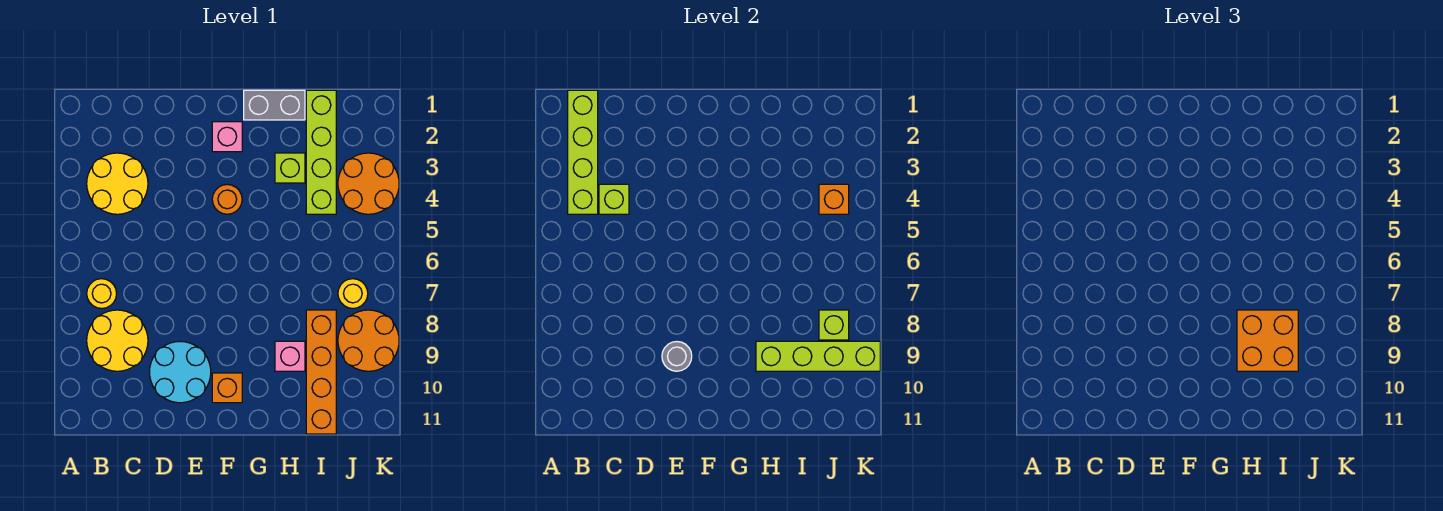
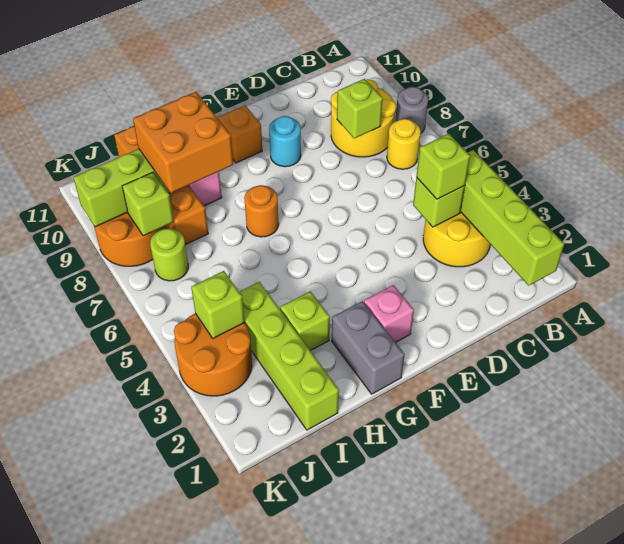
none -> lime brick C4 level 3
none -> lime brick C8 level 2
cyan round brick D9:E10 level 1 -> cyan round brick E9 level 1
grey round brick E9 level 2 -> grey round brick A8 level 1
orange round brick F4 level 1 -> orange round brick G7 level 1
grey brick G1:H1 level 1 -> grey brick G1:G2 level 1
orange brick J4 level 2 -> lime brick J4 level 2
yellow round brick J7 level 1 -> lime round brick J7 level 1

